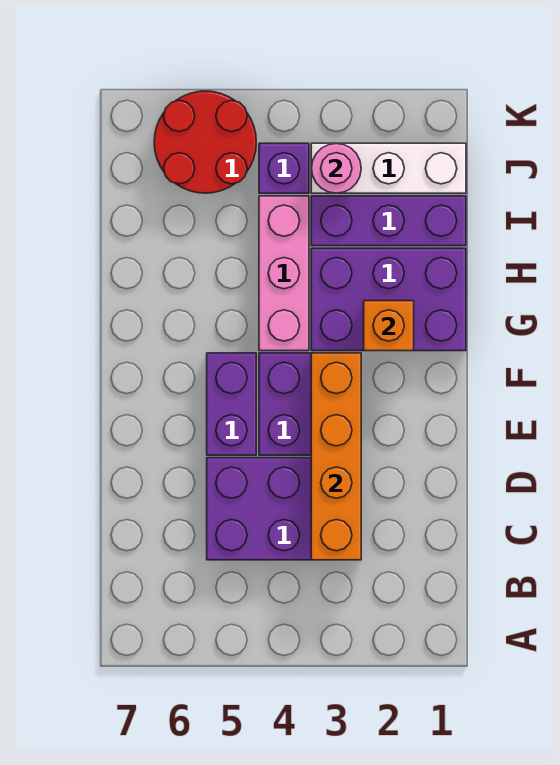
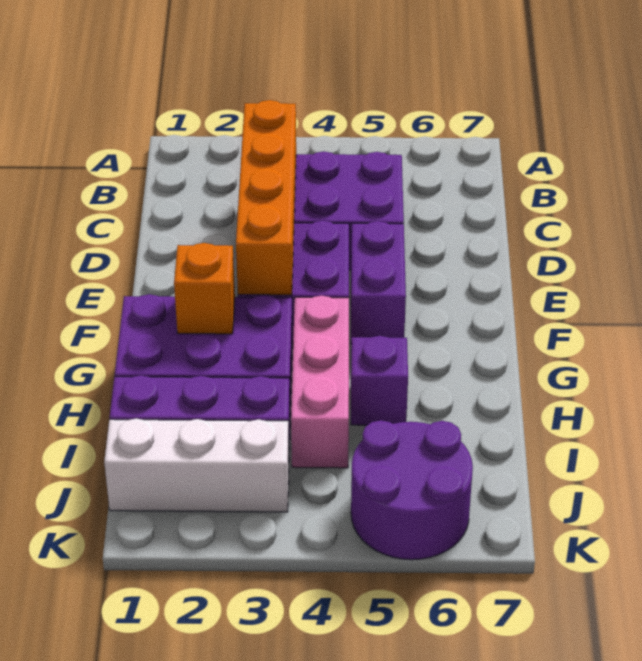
pink round brick J3 level 2 -> none
purple brick J4 level 1 -> purple brick H5 level 1
red round brick J5:K6 level 1 -> purple round brick J5:K6 level 1

